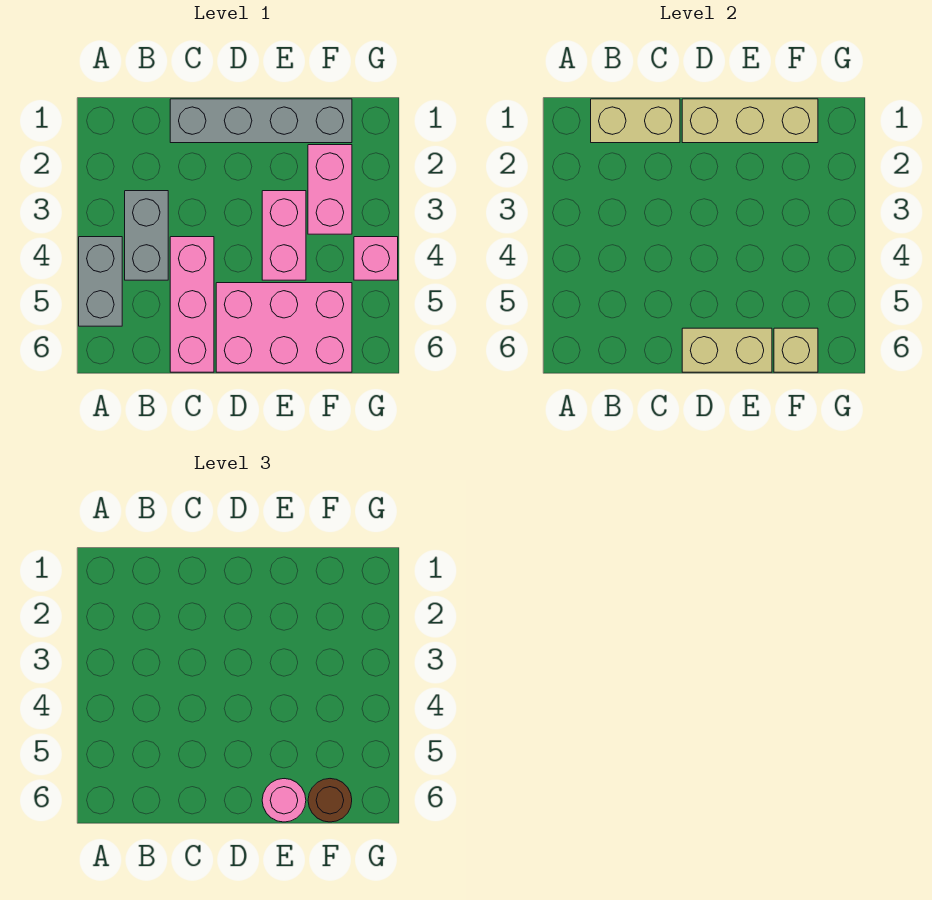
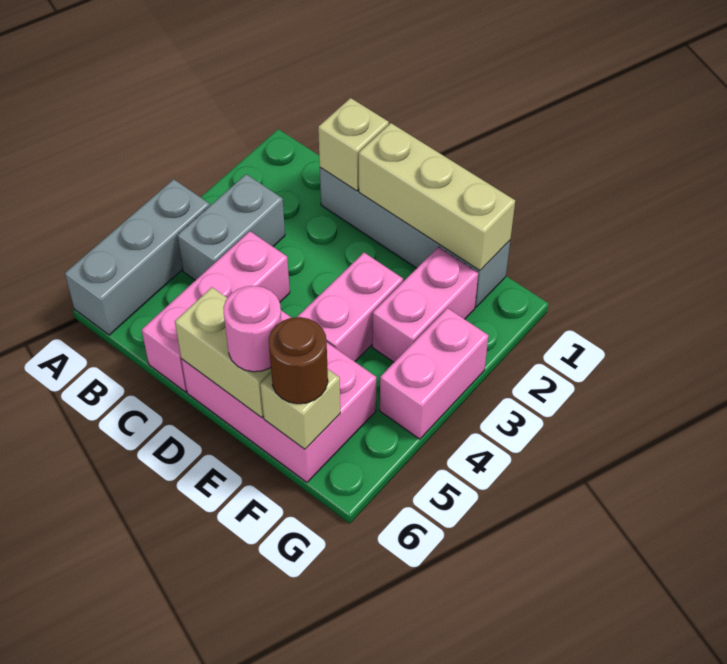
grey brick A4:A5 level 1 -> grey brick A4:A6 level 1
tan brick B1:C1 level 2 -> tan brick C1 level 2
pink brick G4 level 1 -> pink brick G3:G4 level 1

